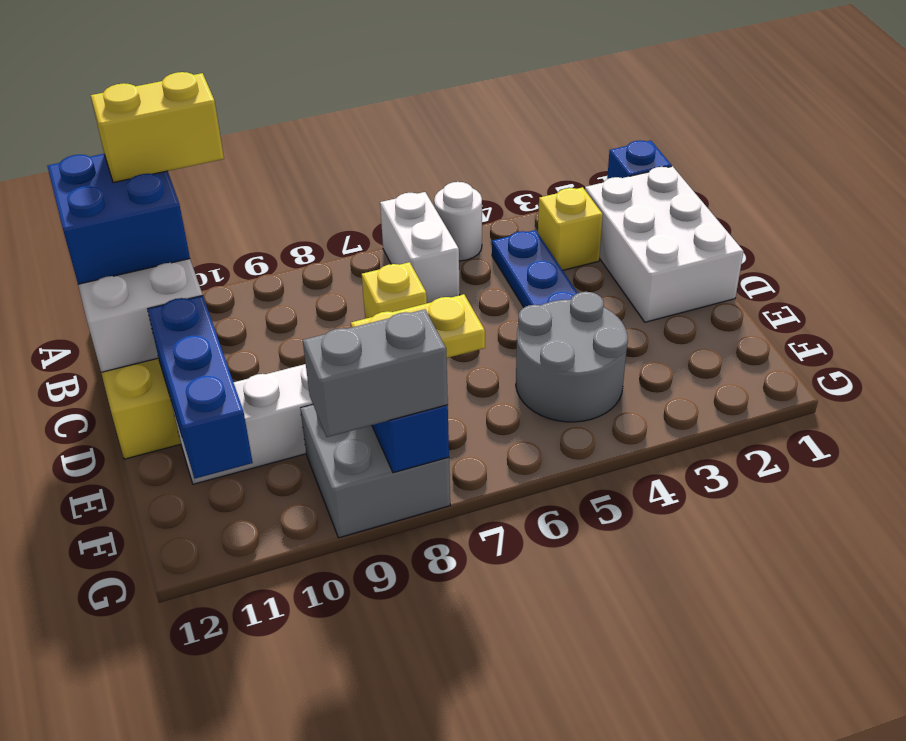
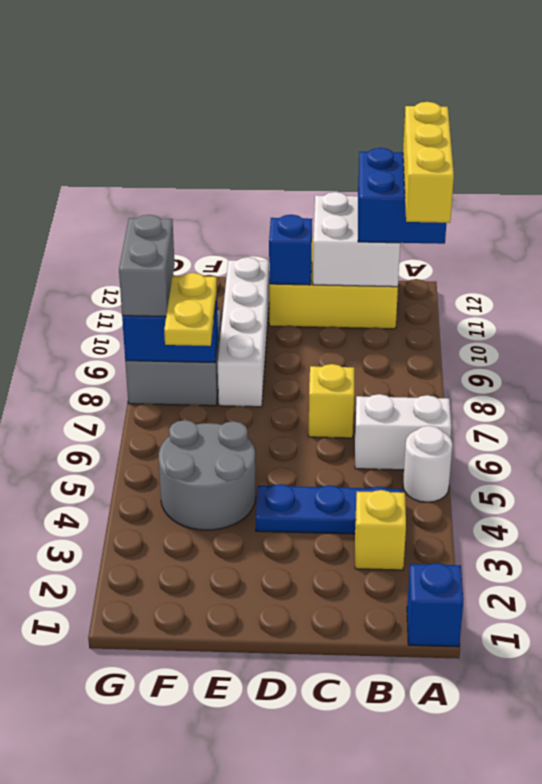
yellow brick A10:A11 level 4 -> yellow brick A10:A12 level 4
white brick B1:D2 level 1 -> none
blue brick D11:F11 level 2 -> blue brick D11 level 2

